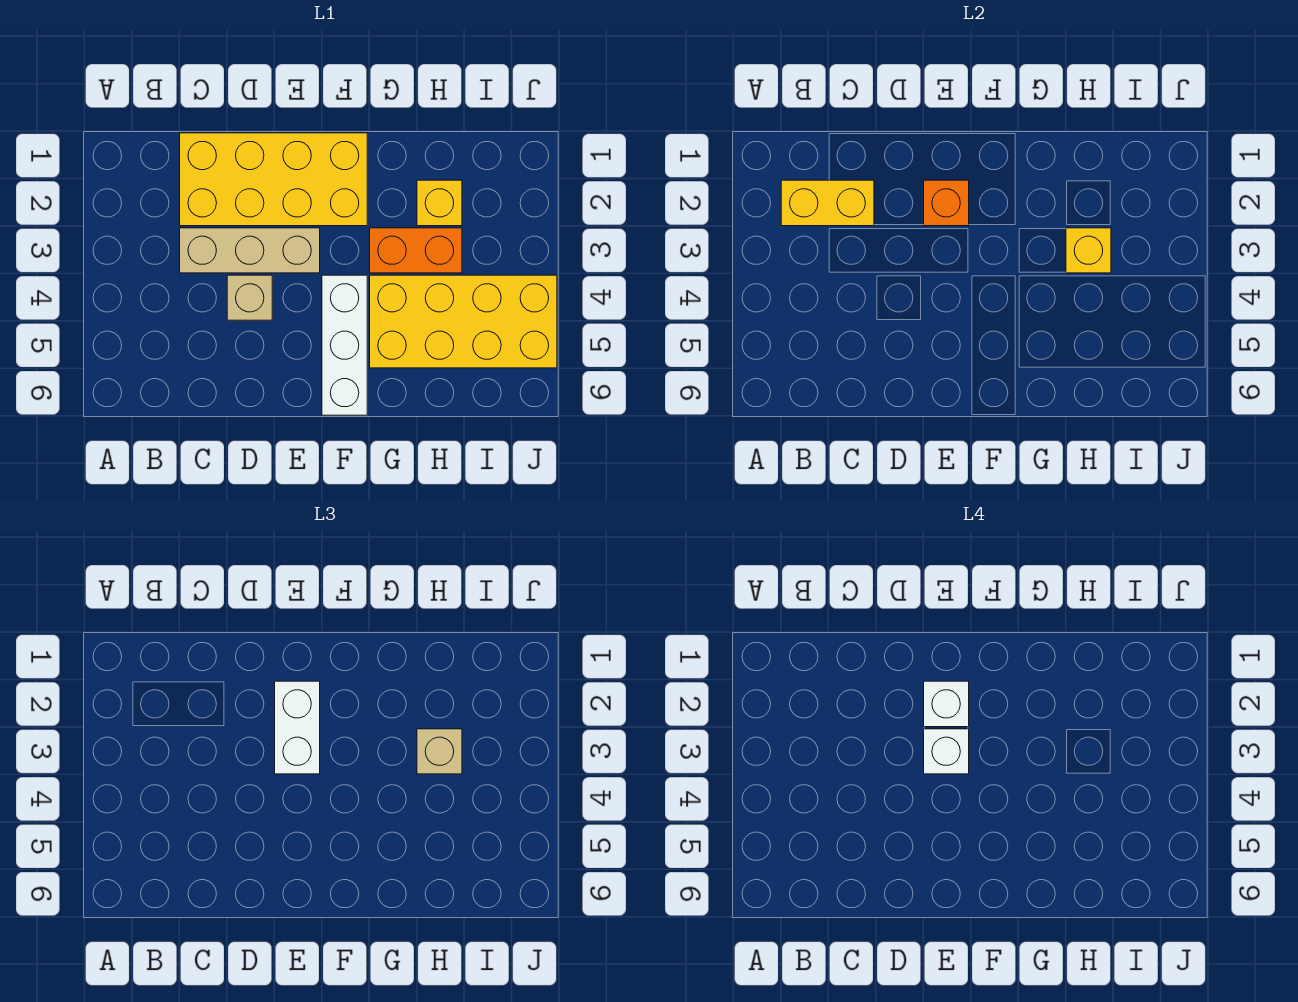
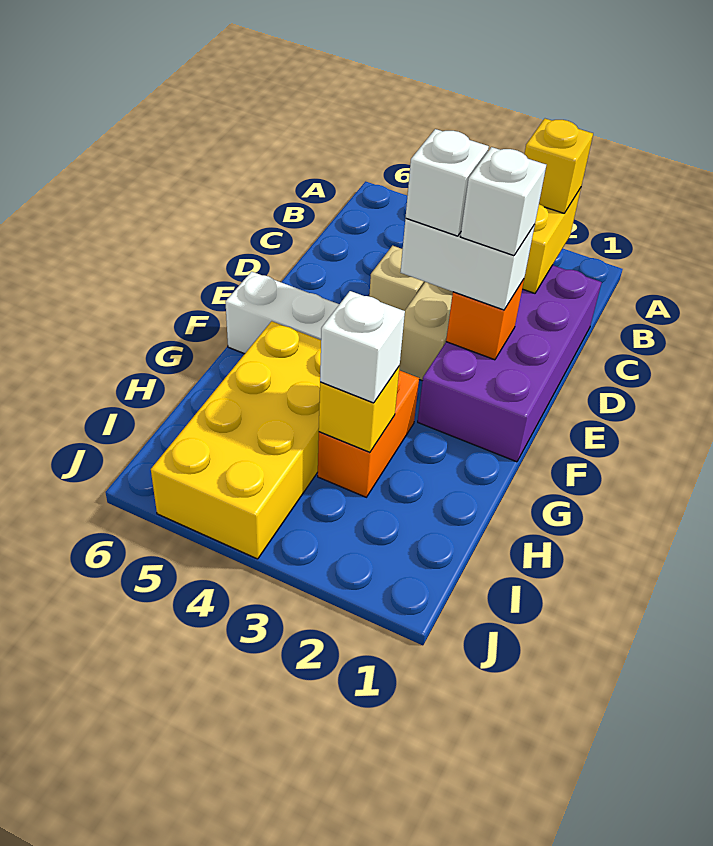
yellow brick C1:F2 level 1 -> purple brick C1:F2 level 1
yellow brick H2 level 1 -> yellow brick B2 level 3
tan brick H3 level 3 -> white brick H3 level 3

